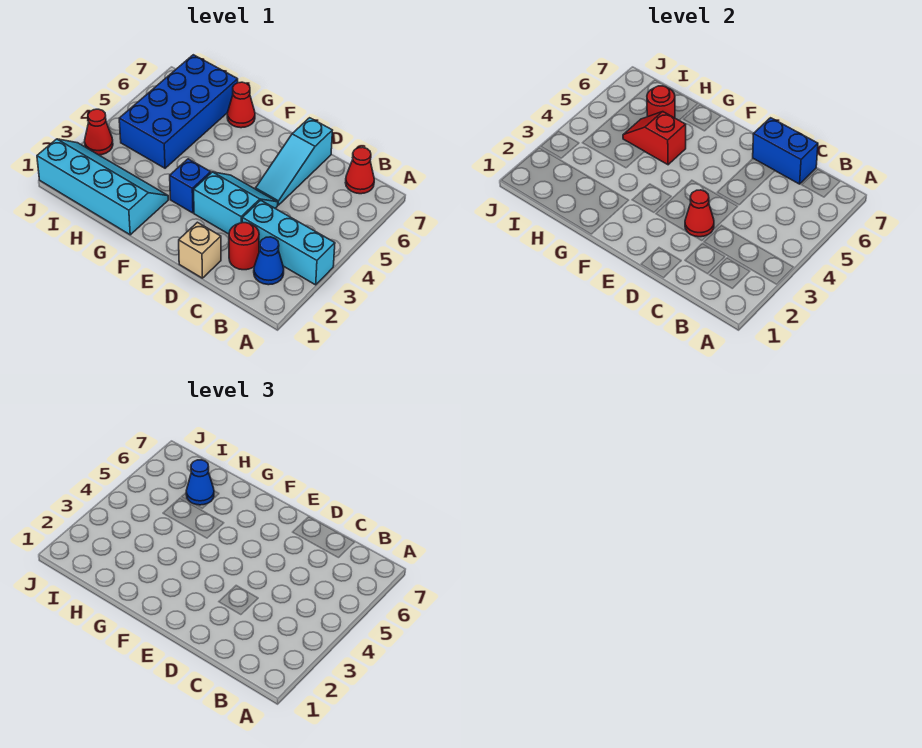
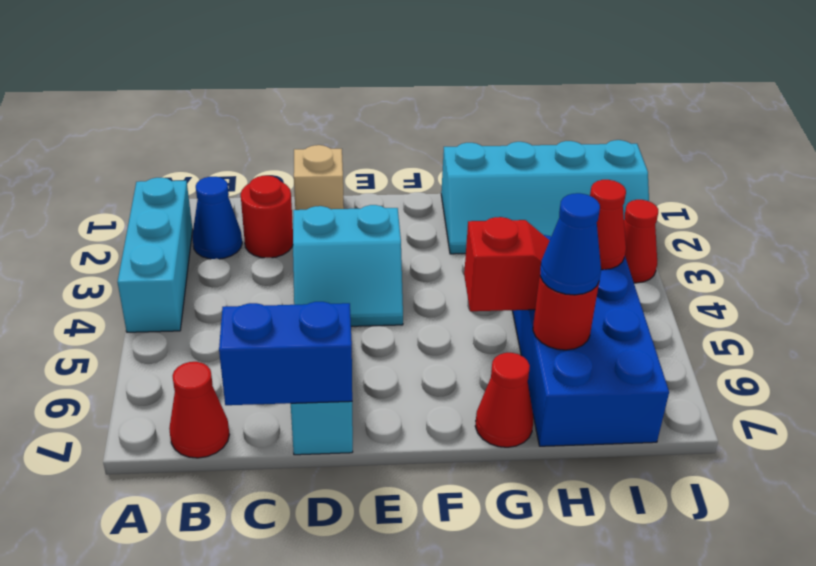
cyan brick A3:C3 level 1 -> cyan brick A2:A4 level 1
red cone D3 level 2 -> red cone I4 level 2
blue brick F3 level 1 -> none

